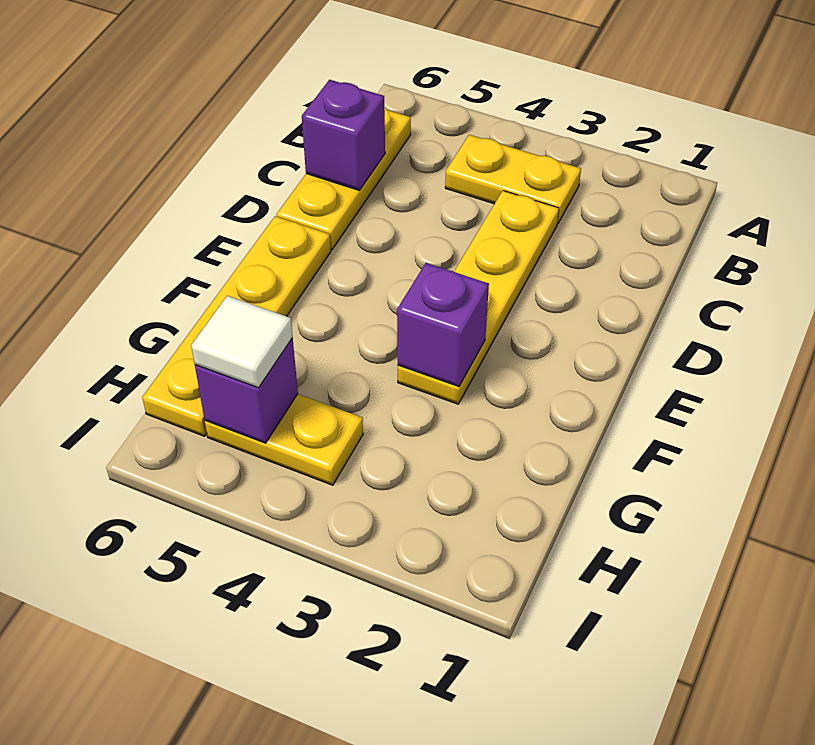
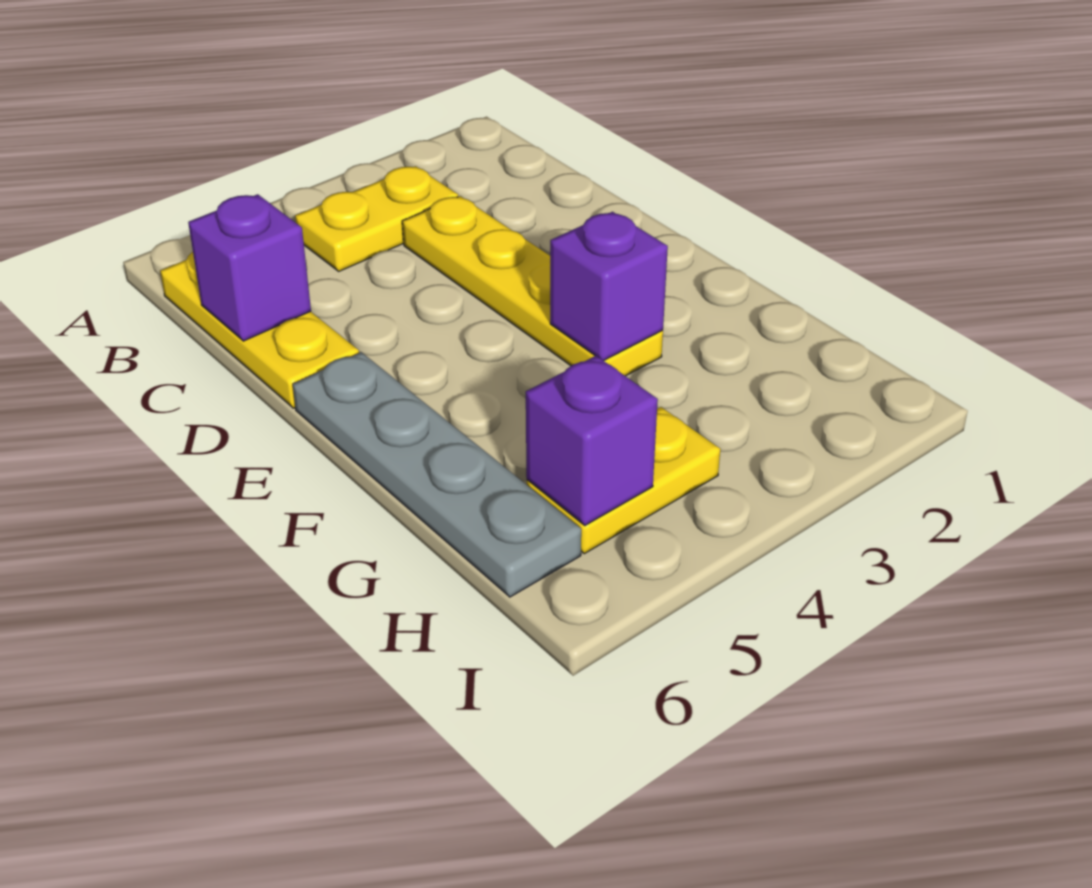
yellow plate E6:H6 level 1 -> grey plate E6:H6 level 1
white tile H5 level 3 -> none

